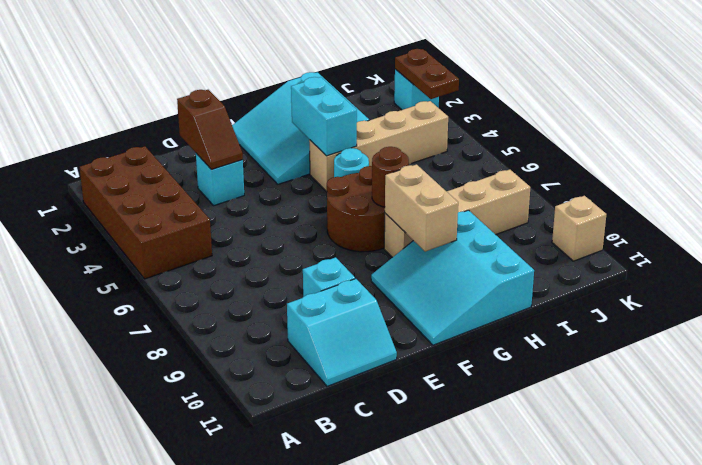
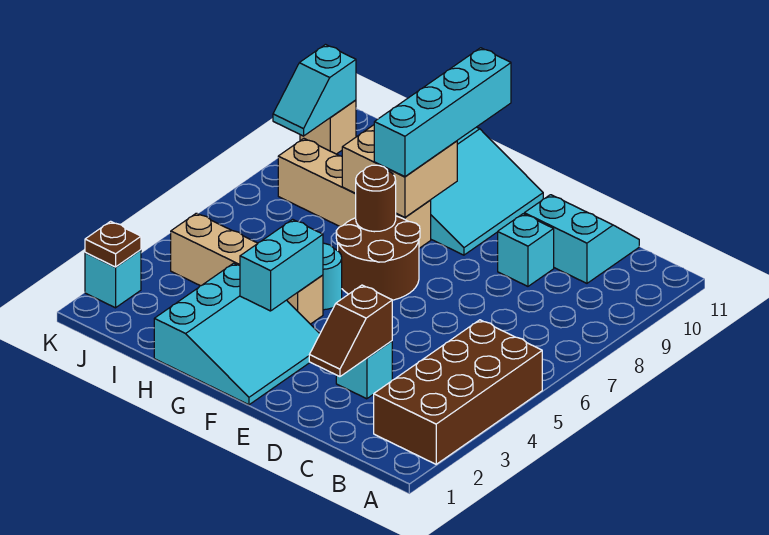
brown slope D2:D3 level 2 top 2 -> brown slope D2:D3 level 2 top 3
tan brick G8:G9 level 2 -> tan brick G8:H9 level 2
none -> cyan brick G8:G11 level 3
brown plate K2:K3 level 2 -> brown plate K2 level 2
none -> cyan slope K9:K10 level 2 top 10

